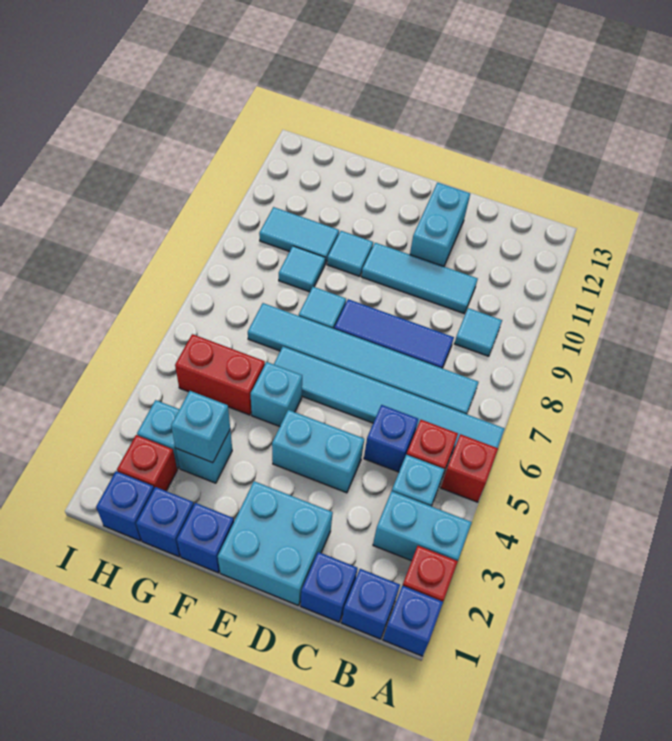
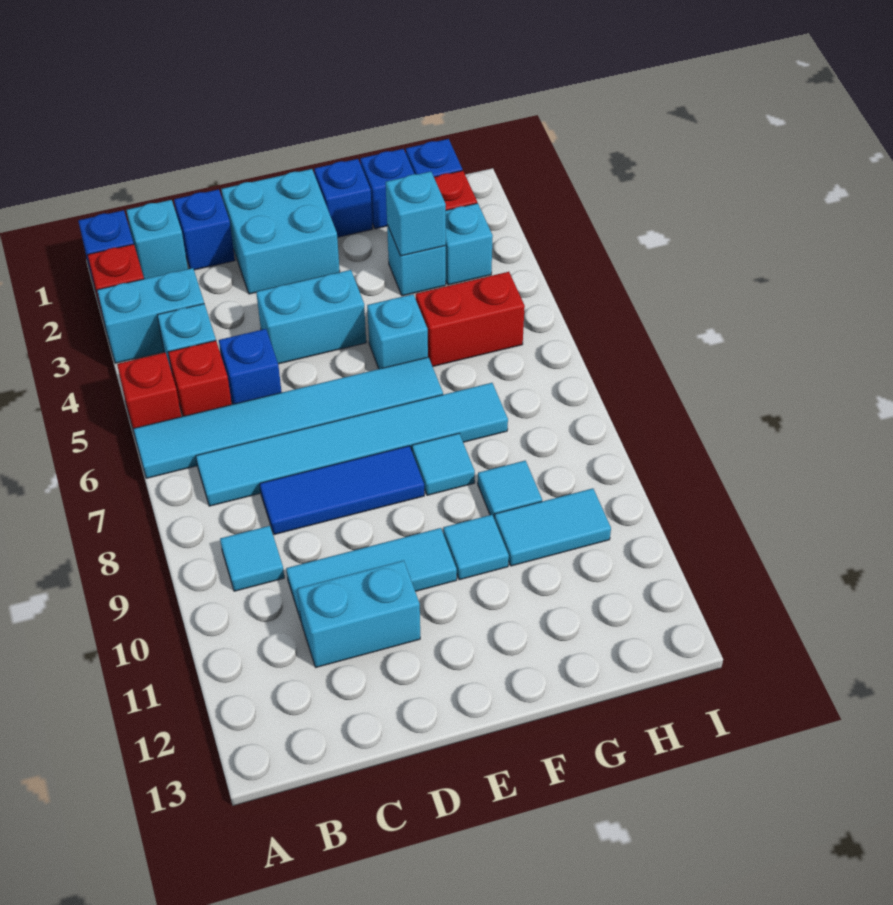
blue brick B1 level 1 -> cyan brick B1 level 1
cyan brick D11:D12 level 1 -> cyan brick C11:D11 level 1

